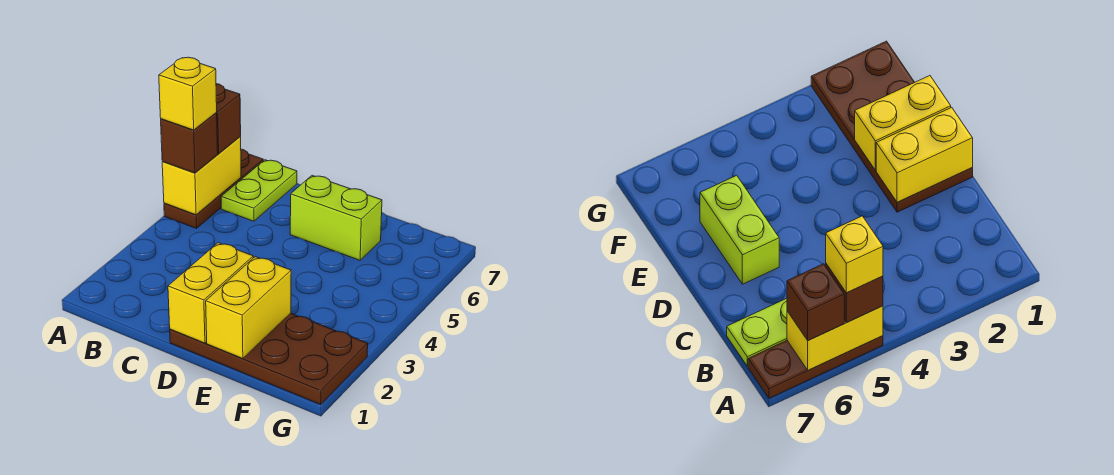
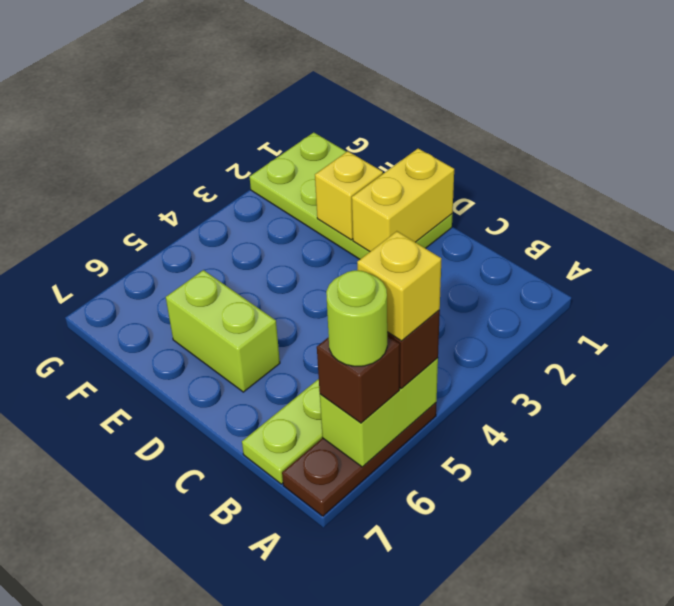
yellow brick A5:A6 level 2 -> lime brick A5:A6 level 2
none -> lime round brick A6 level 4
brown plate D1:G2 level 1 -> lime plate D1:G2 level 1
yellow brick E1:E2 level 2 -> yellow brick E2 level 2

